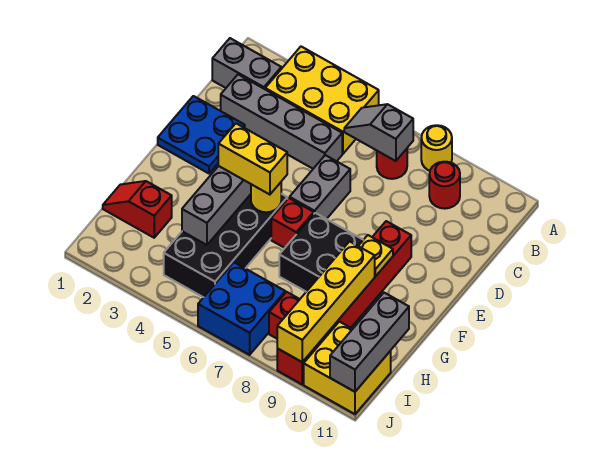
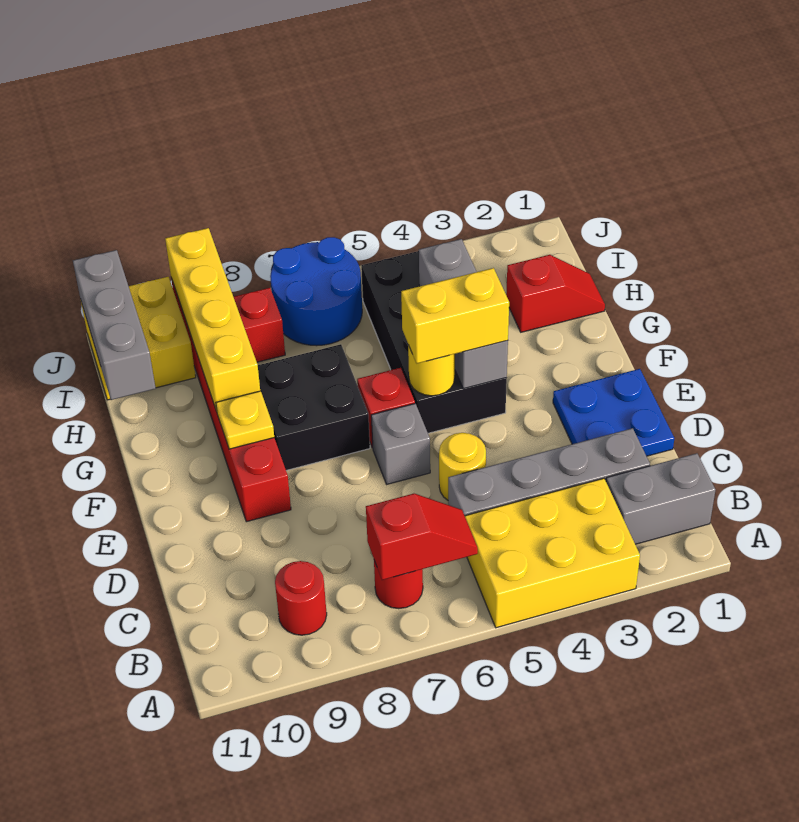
yellow round brick A8 level 1 -> yellow round brick D5 level 1
grey slope B6:B7 level 2 top 7 -> red slope B6:B7 level 2 top 7
grey brick D6:E6 level 1 -> grey brick E6 level 1
blue brick I6:J7 level 1 -> blue round brick I6:J7 level 1

